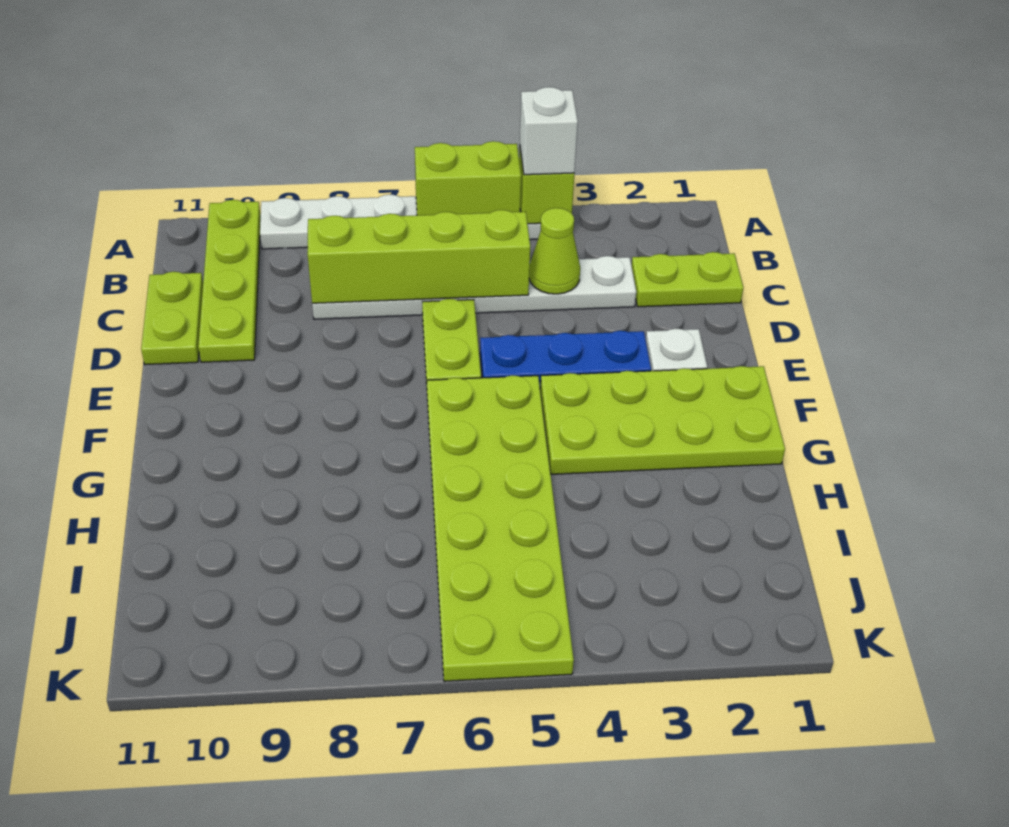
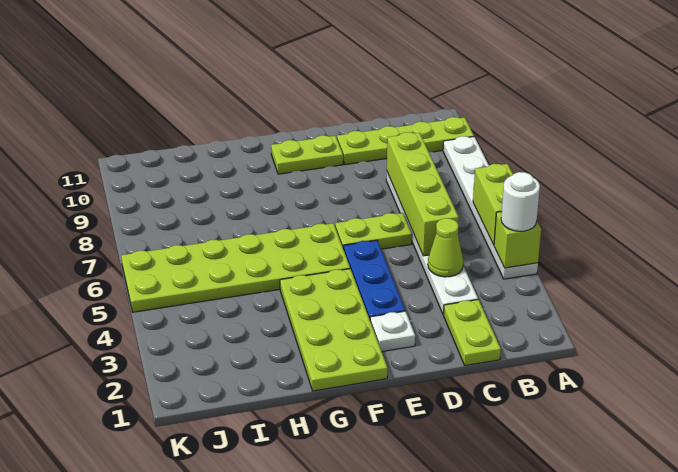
white brick A4 level 3 -> white round brick A4 level 3
lime plate C11:D11 level 1 -> lime plate E10:F10 level 1

